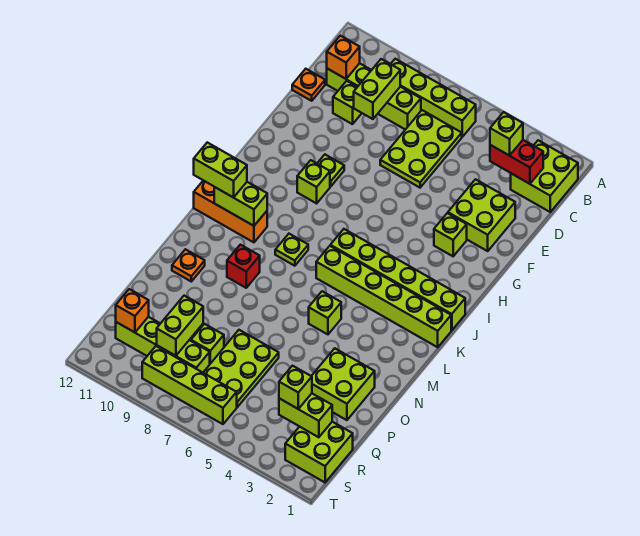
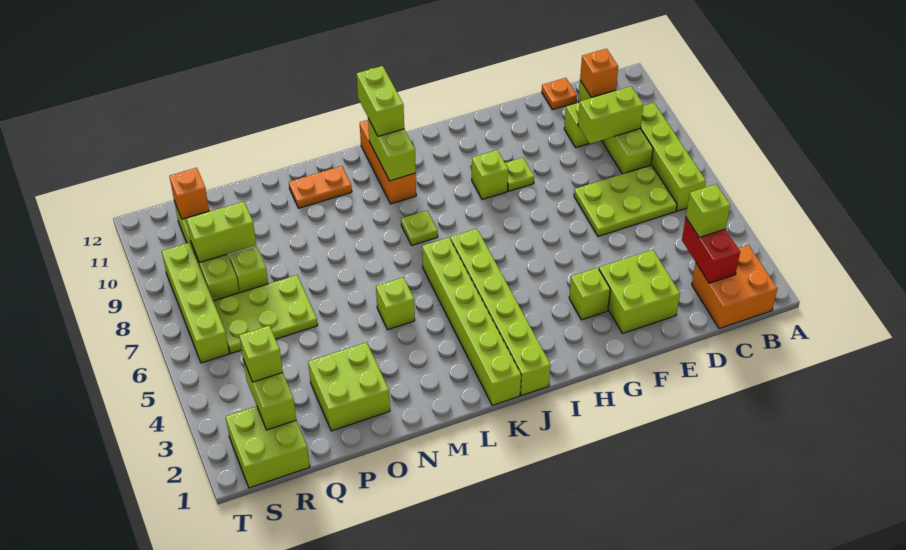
lime brick B1:C2 level 1 -> orange brick B1:C2 level 1
red brick M9 level 1 -> none
orange plate N11 level 1 -> orange plate M11:N11 level 1

